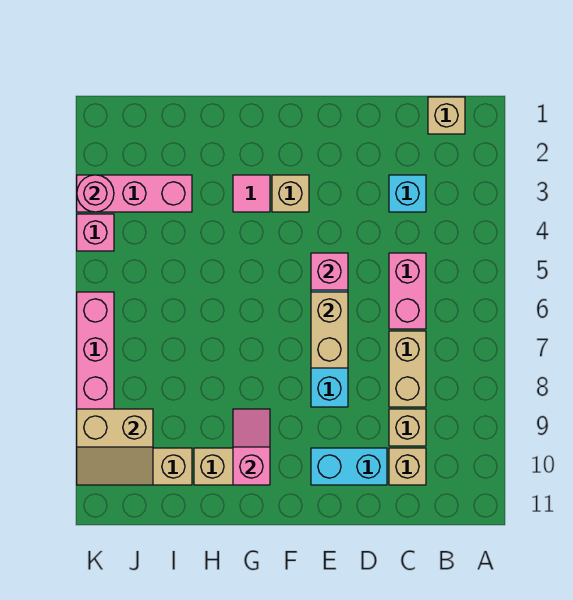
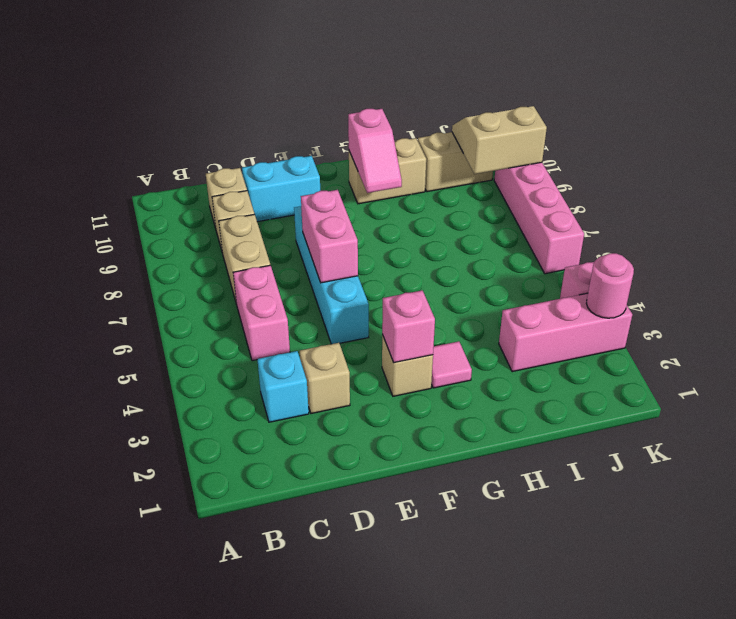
tan brick B1 level 1 -> tan brick D3 level 1
pink brick E5 level 2 -> pink brick F3 level 2
tan brick E6:E7 level 2 -> pink brick E6:E7 level 2

